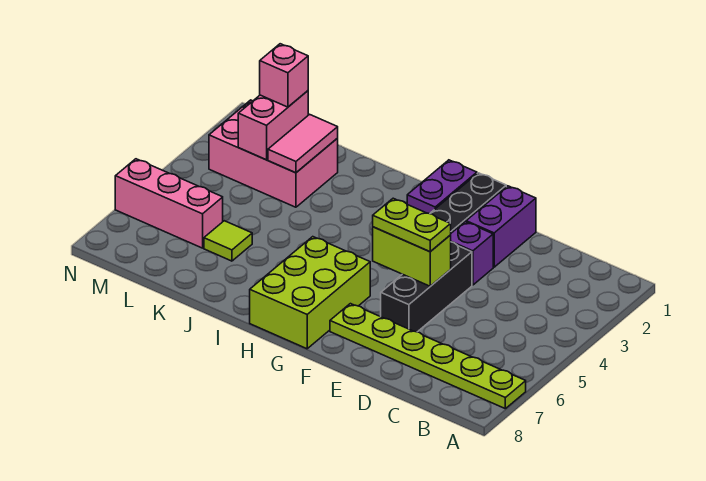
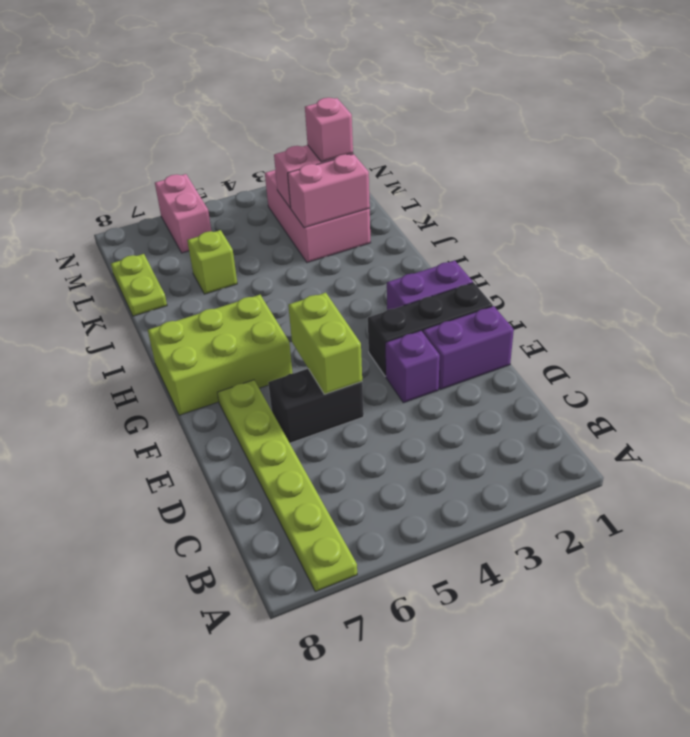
black brick E4:E6 level 1 -> black brick E5:E6 level 1
lime plate E5:F5 level 3 -> lime plate K8:L8 level 1
pink tile K2:K3 level 2 -> pink brick K2:K3 level 2
lime tile K6 level 1 -> lime brick K6 level 1
pink brick L6:N6 level 1 -> pink brick M6:N6 level 1

